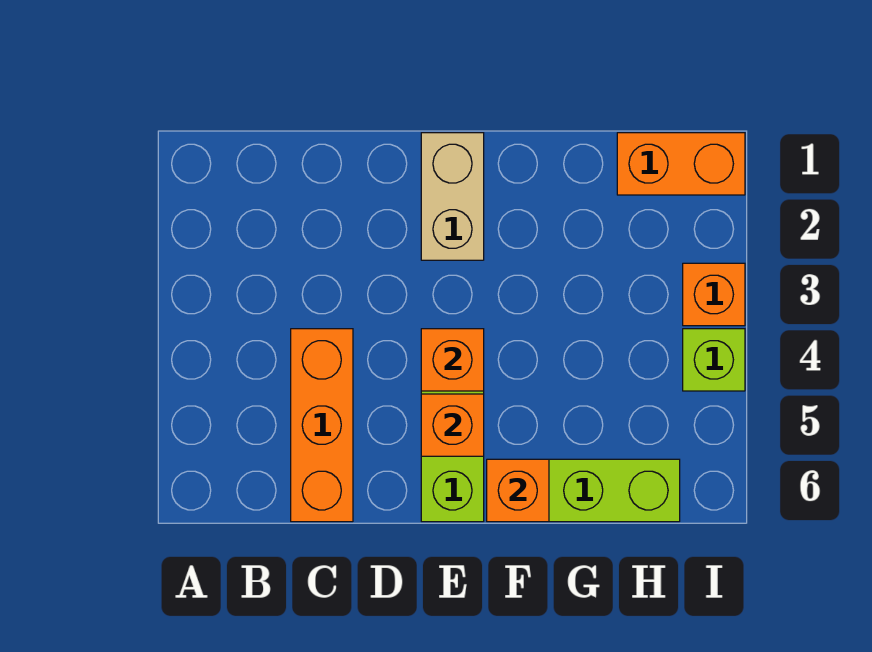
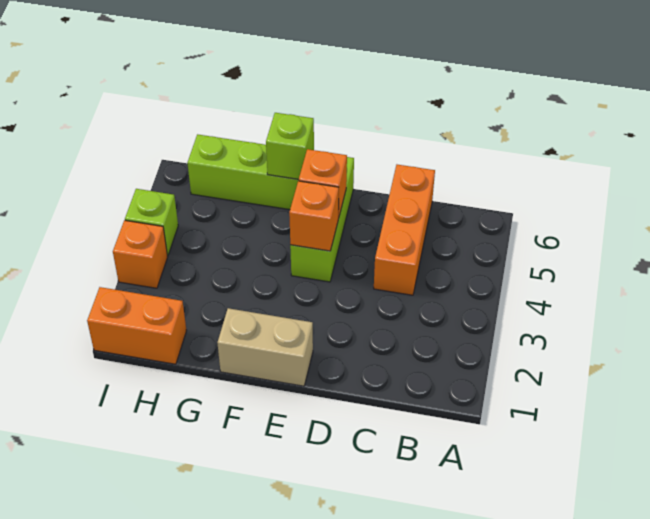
tan brick E1:E2 level 1 -> tan brick E1:F1 level 1
orange brick F6 level 2 -> lime brick F6 level 2

